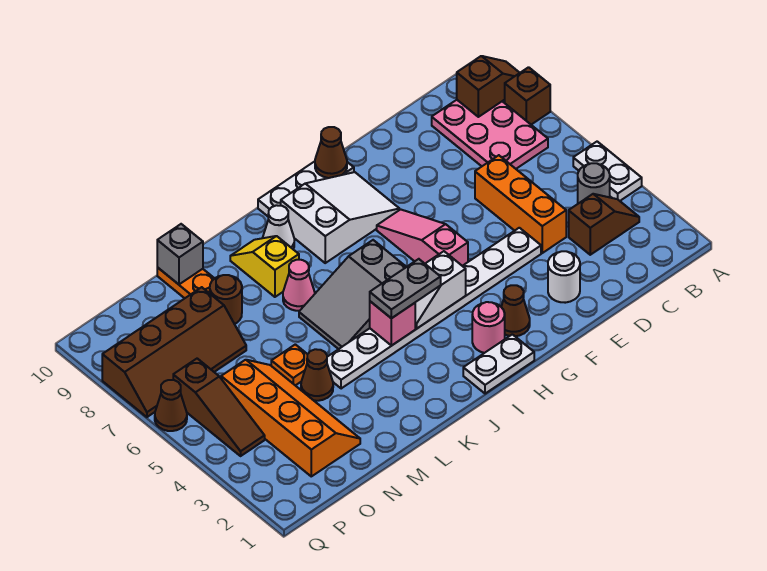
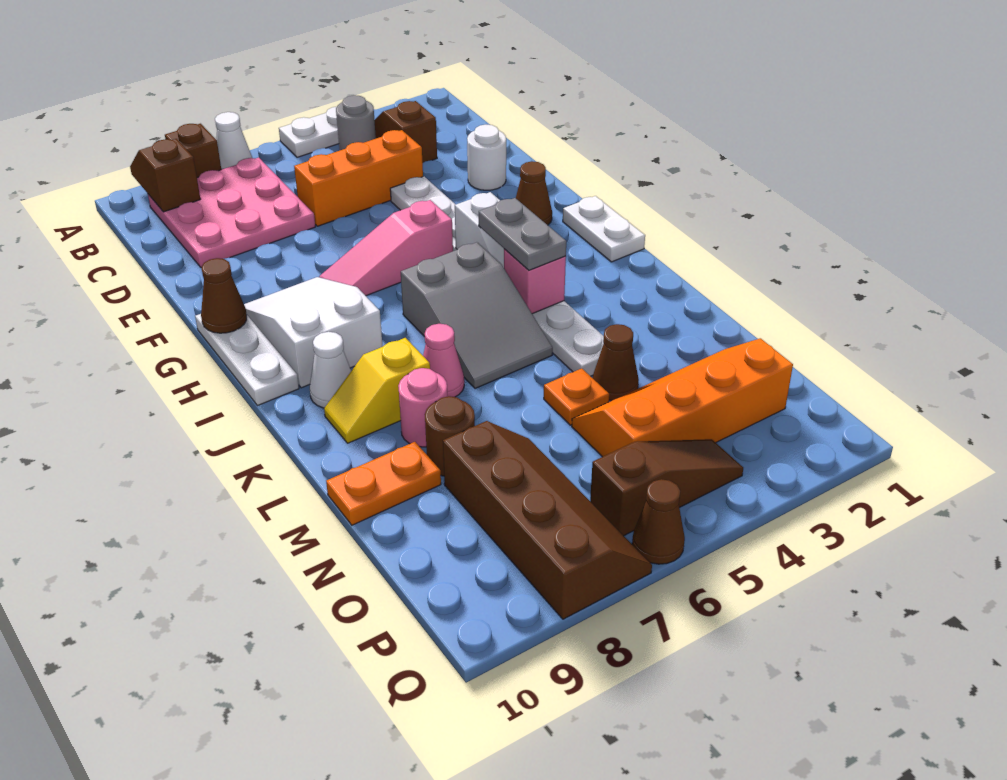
none -> white cone A7 level 1
pink plate B7:C9 level 1 -> pink plate B7:D9 level 1
pink round brick H2 level 1 -> pink round brick L8 level 1
grey brick M10 level 2 -> none

